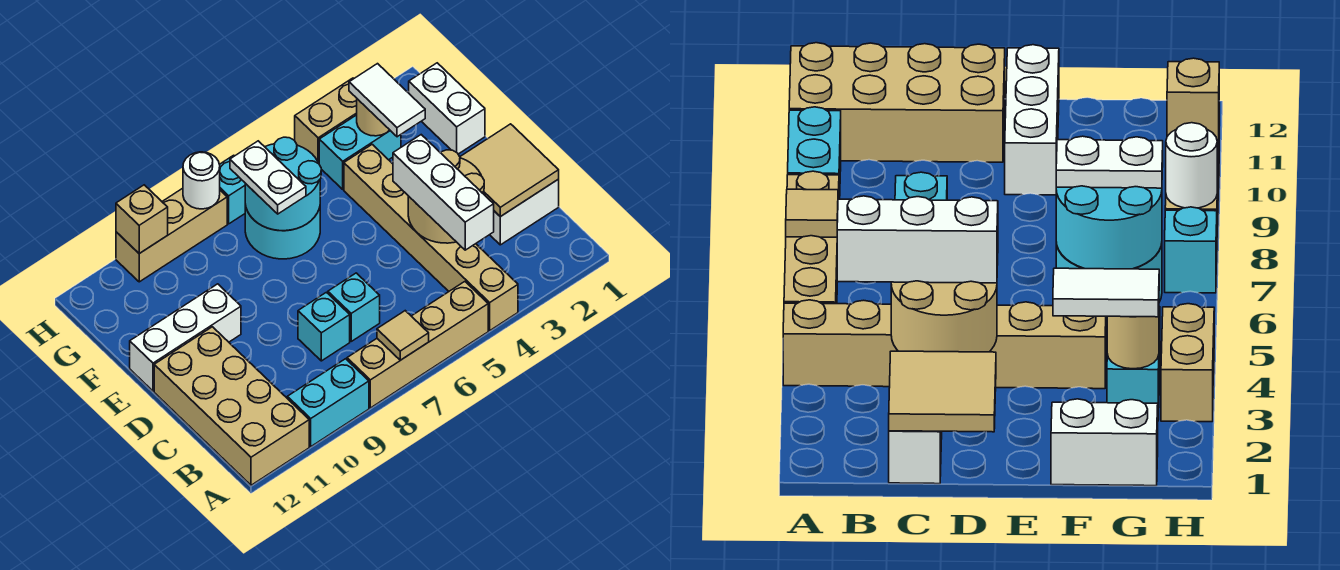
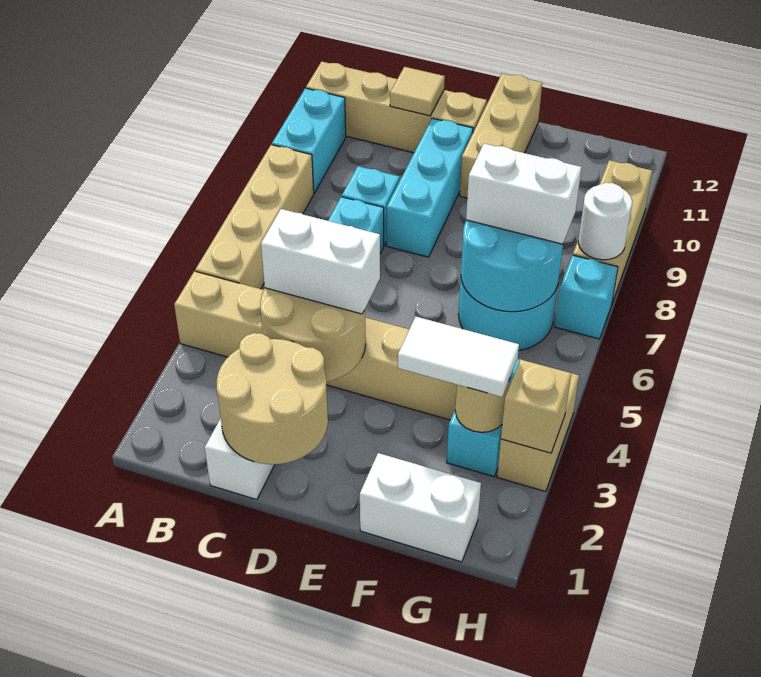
tan tile A7 level 2 -> tan tile C11 level 2
tan brick A11:D12 level 1 -> tan brick A11:D11 level 1
white brick B4:D4 level 3 -> white brick C4:D4 level 3
tan tile C1:D2 level 2 -> tan round brick C1:D2 level 2
none -> cyan brick D8:D10 level 1
white brick E10:E12 level 1 -> tan brick E10:E12 level 1
white plate F7:G7 level 3 -> white brick F7:G7 level 3
tan brick H10 level 2 -> tan brick H3 level 2

